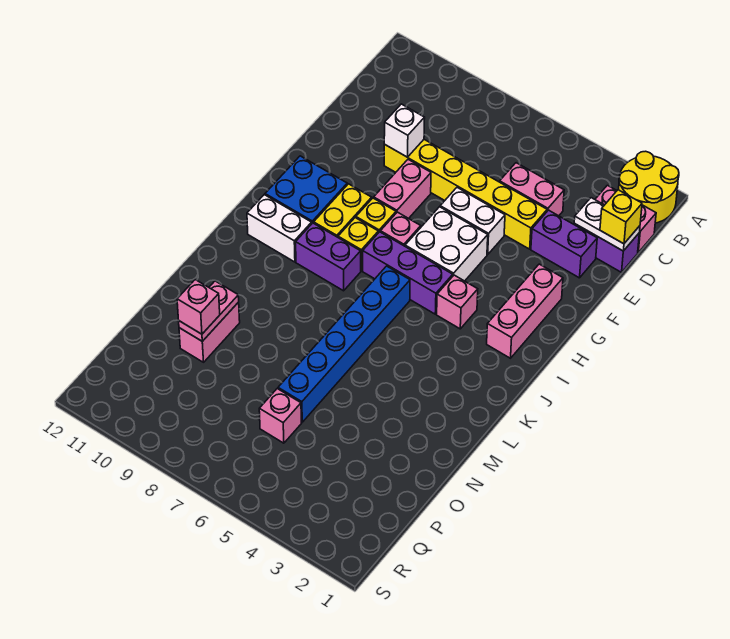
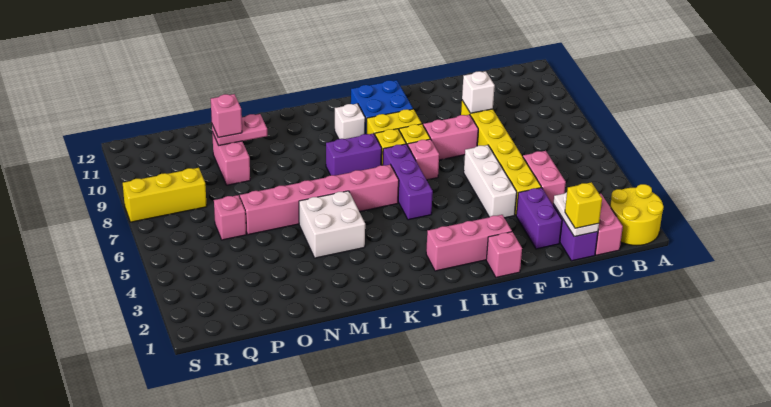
white brick F5:F6 level 1 -> white brick F4:F6 level 1
white brick G5:H6 level 1 -> white brick L4:M5 level 1
pink brick I4 level 1 -> pink brick G1 level 1
blue brick J6:O6 level 1 -> pink brick J6:O6 level 1
purple brick J8:J9 level 1 -> purple brick J8:K8 level 1
white brick J10:J11 level 1 -> white brick J10 level 1
pink brick N10:O10 level 1 -> pink brick O9:O10 level 1
none -> yellow brick Q8:S8 level 1

